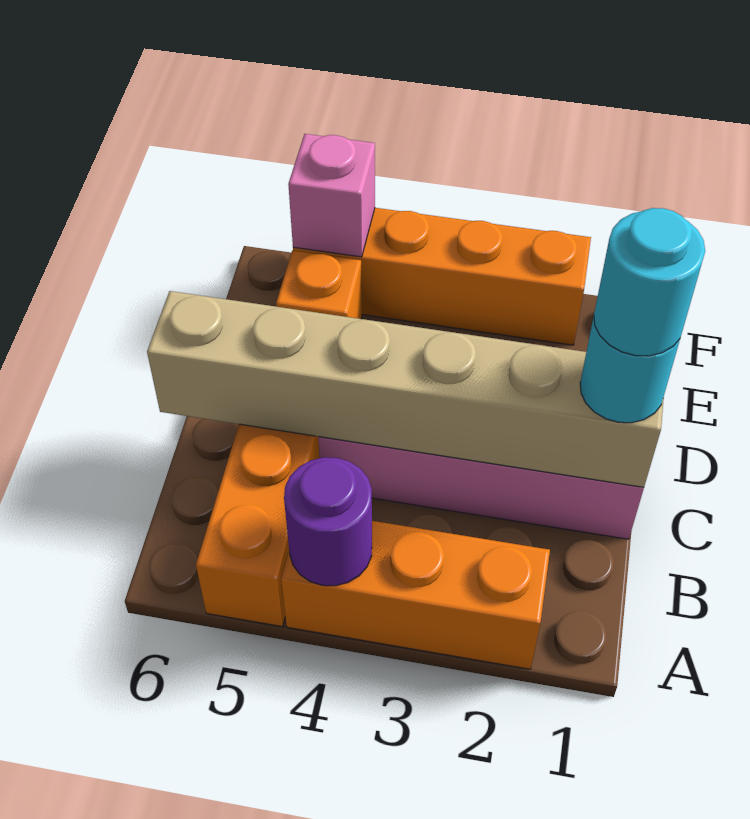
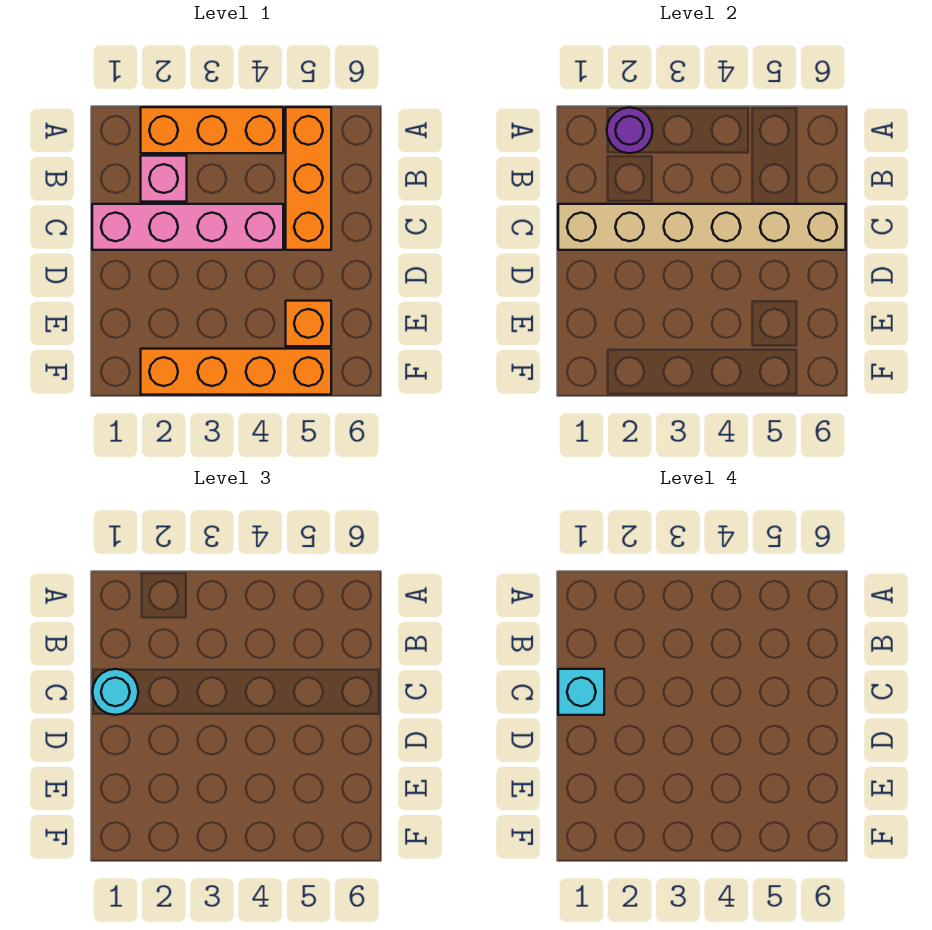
purple round brick A4 level 2 -> purple round brick A2 level 2
cyan round brick C1 level 4 -> cyan brick C1 level 4
pink brick F5 level 2 -> pink brick B2 level 1

